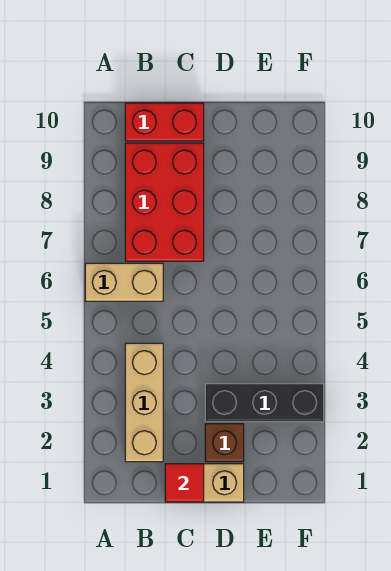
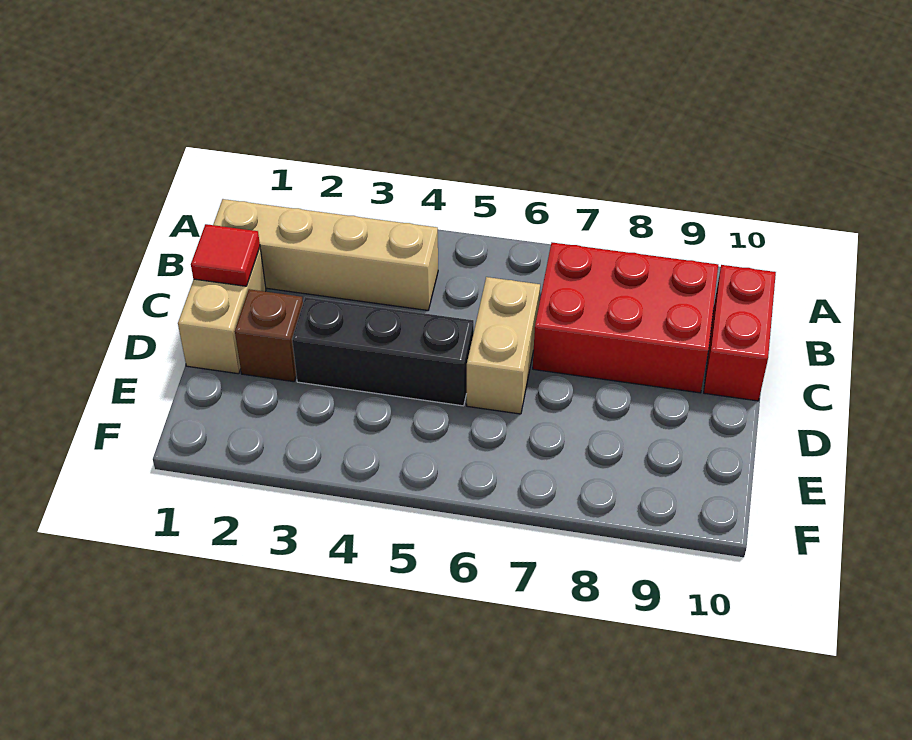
tan brick A6:B6 level 1 -> tan brick C6:D6 level 1
tan brick B2:B4 level 1 -> tan brick B1:B4 level 1
black brick D3:F3 level 1 -> black brick D3:D5 level 1

